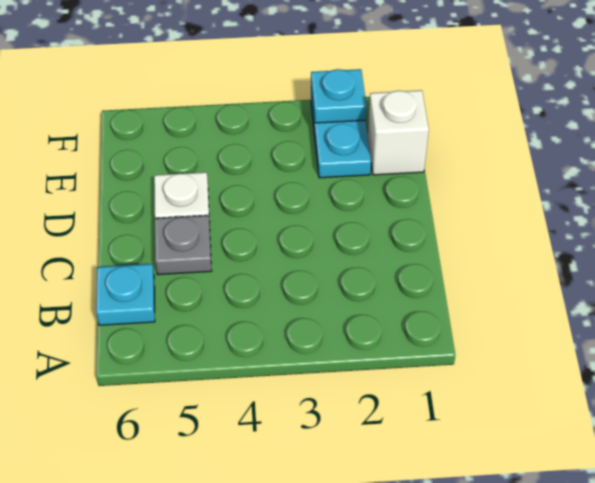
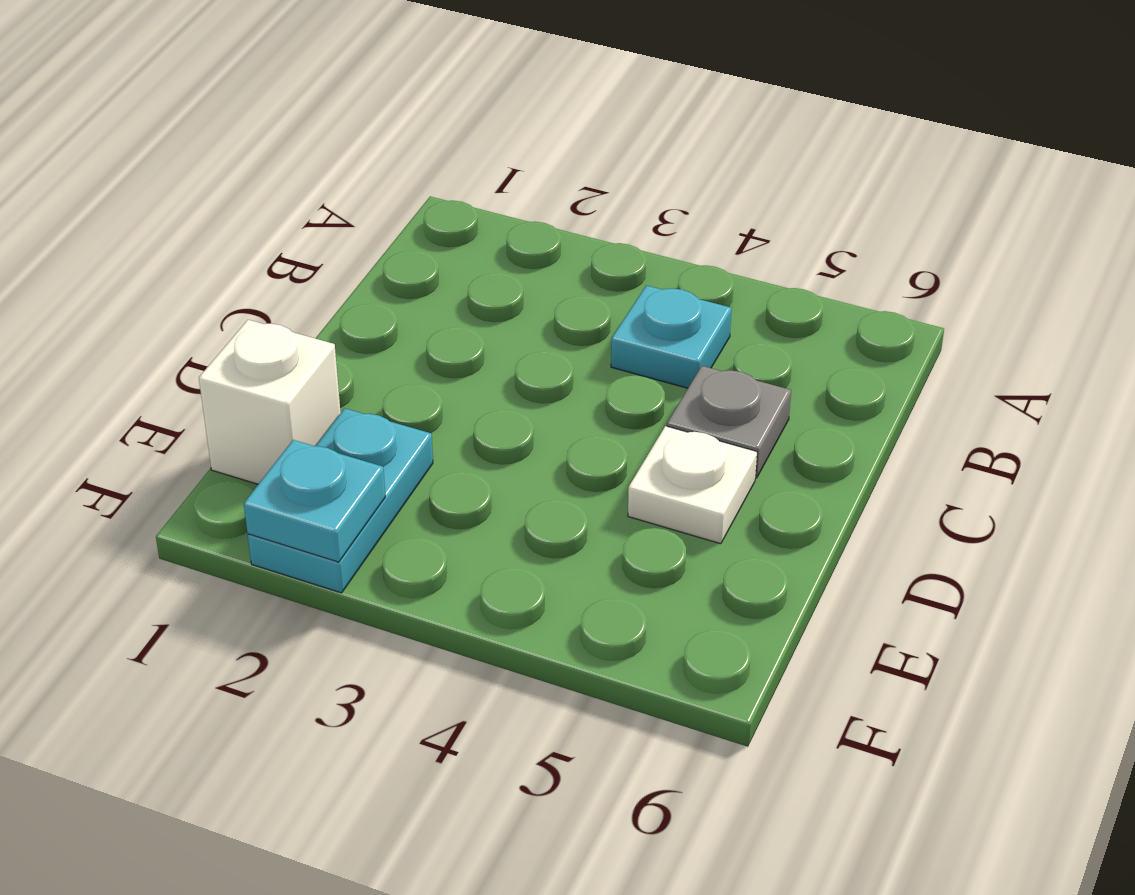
cyan plate B6 level 1 -> cyan plate B4 level 1

